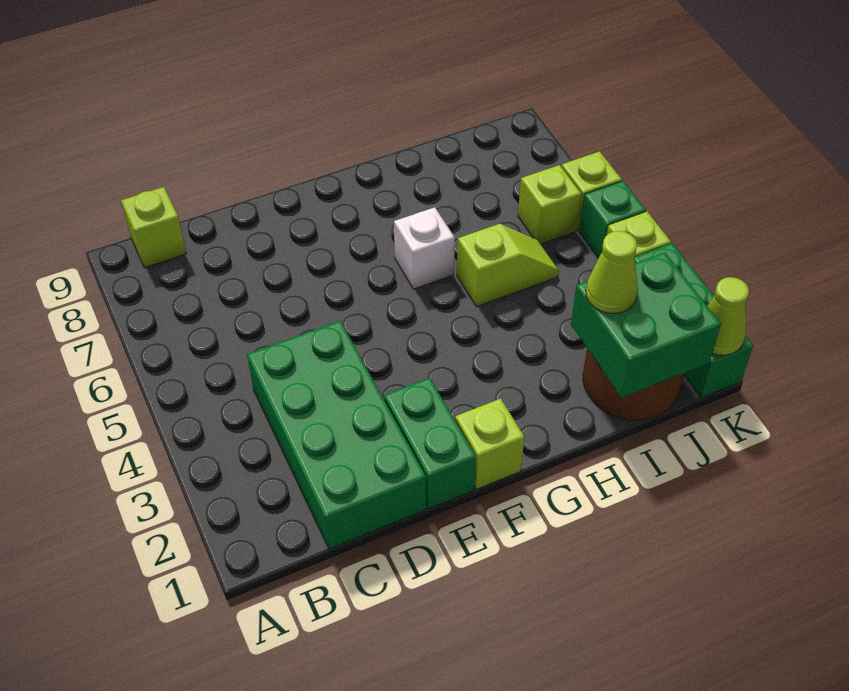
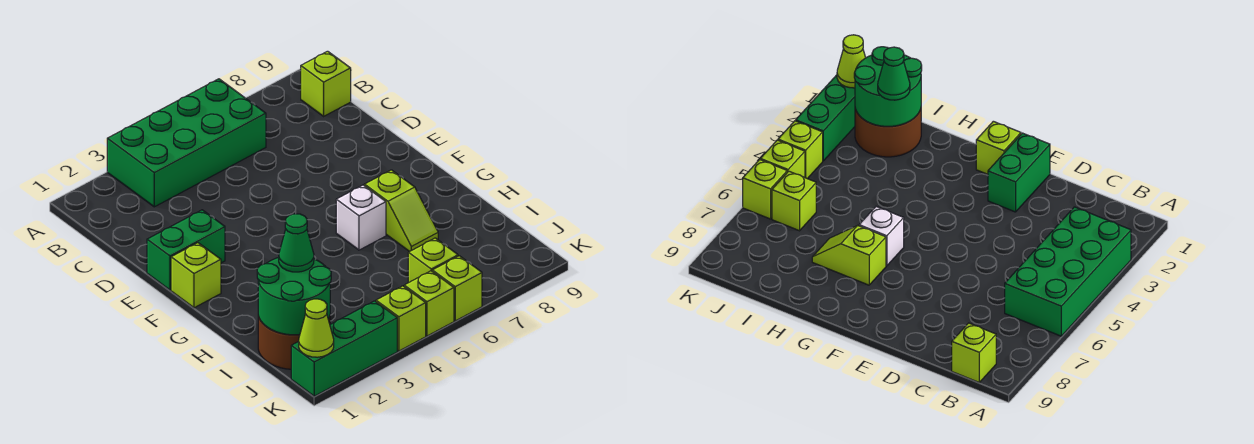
green brick C1:D4 level 1 -> green brick A3:B6 level 1
lime slope H5:I5 level 1 top H -> lime slope G7:H7 level 1 top G
green brick I1:J2 level 2 -> green round brick I1:J2 level 2
lime cone I2 level 3 -> green cone I2 level 3
green brick K5 level 1 -> lime brick K5 level 1

